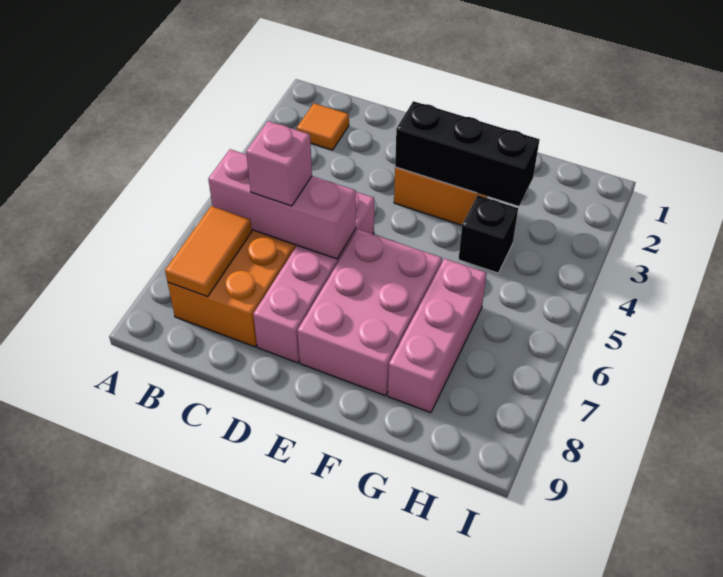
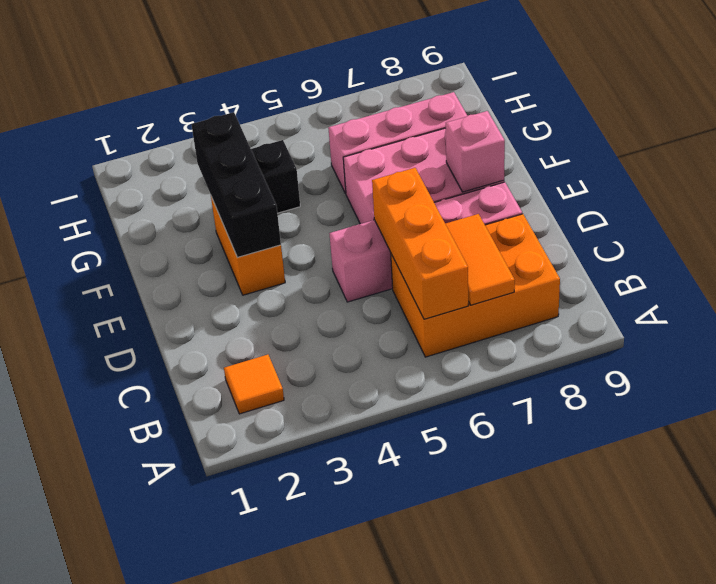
pink brick B6:D6 level 2 -> orange brick B6:D6 level 2
orange tile B7:B8 level 2 -> orange tile B7:C7 level 2
pink brick C6 level 3 -> pink brick E8 level 2

